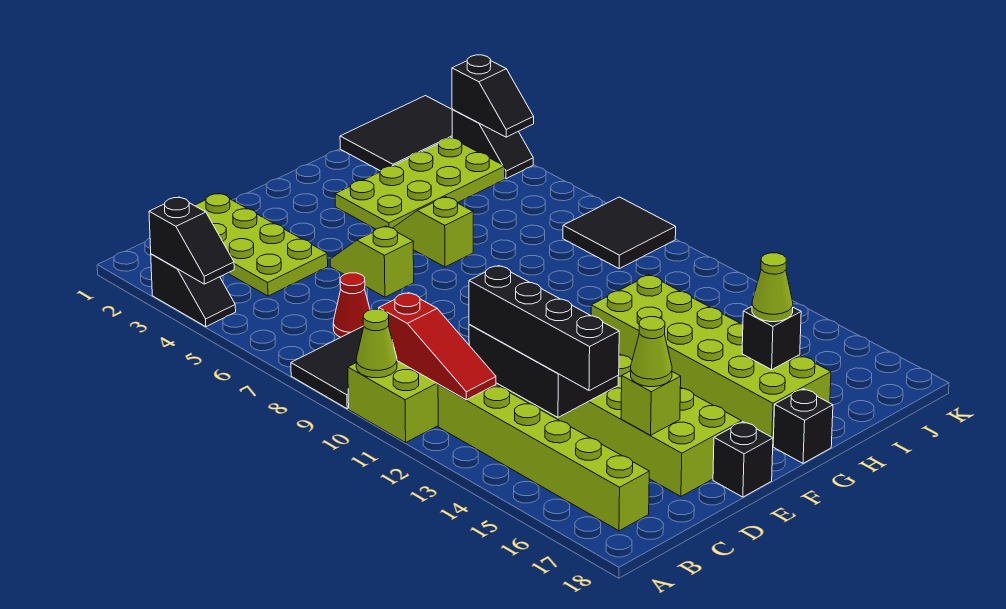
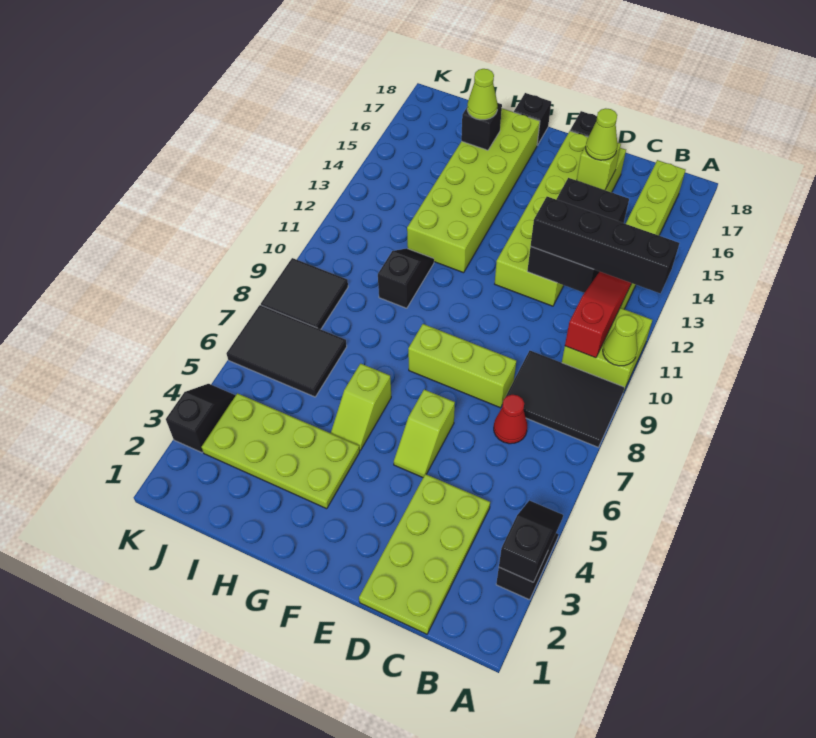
black brick C12:C15 level 3 -> black brick A12:D12 level 3
none -> lime brick D8:F8 level 1
black tile I1:K2 level 1 -> black tile I6:K7 level 1
black slope K3:K4 level 2 top 3 -> black slope H10:H11 level 1 top 10

